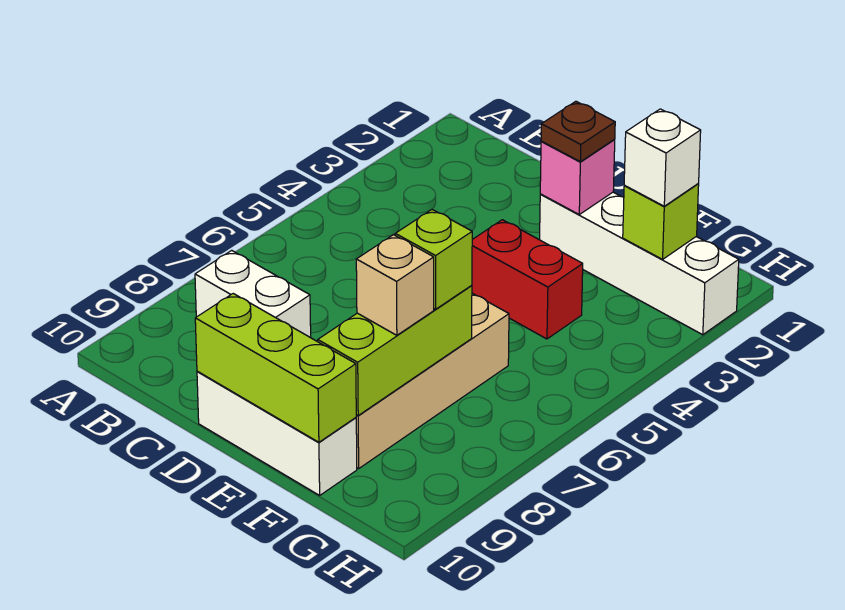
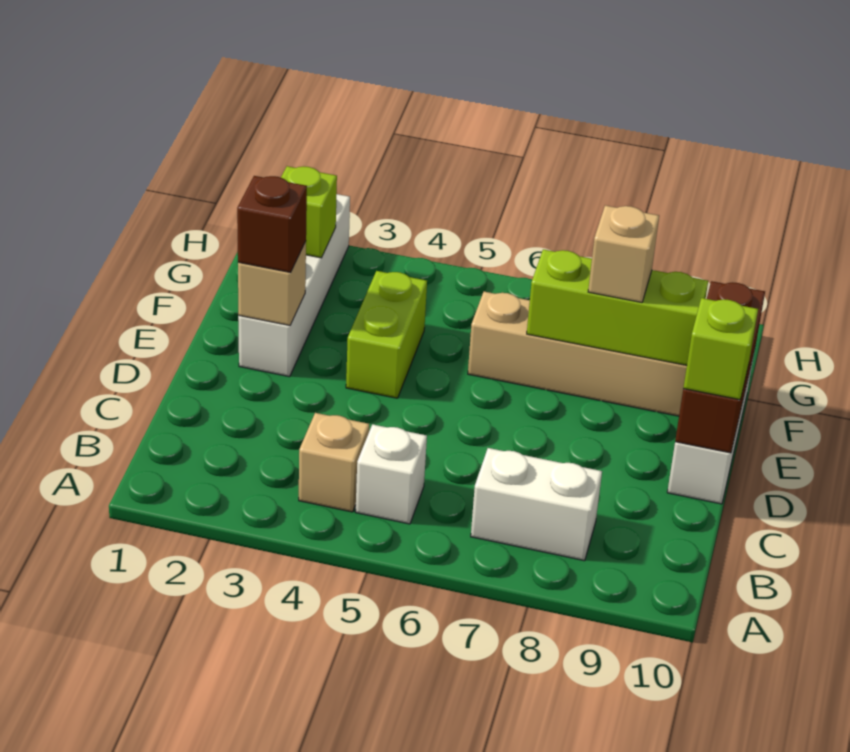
none -> tan brick B4 level 1
white brick B8:C8 level 1 -> white brick B7:B8 level 1
lime brick D10:F10 level 2 -> brown brick D10:F10 level 2
pink brick E2 level 2 -> tan brick E2 level 2
brown plate E2 level 3 -> brown brick E2 level 3
red brick E4:F4 level 1 -> lime brick E4:F4 level 1
lime brick F7 level 3 -> lime brick D10 level 3
white brick G2 level 3 -> white brick B5 level 1

